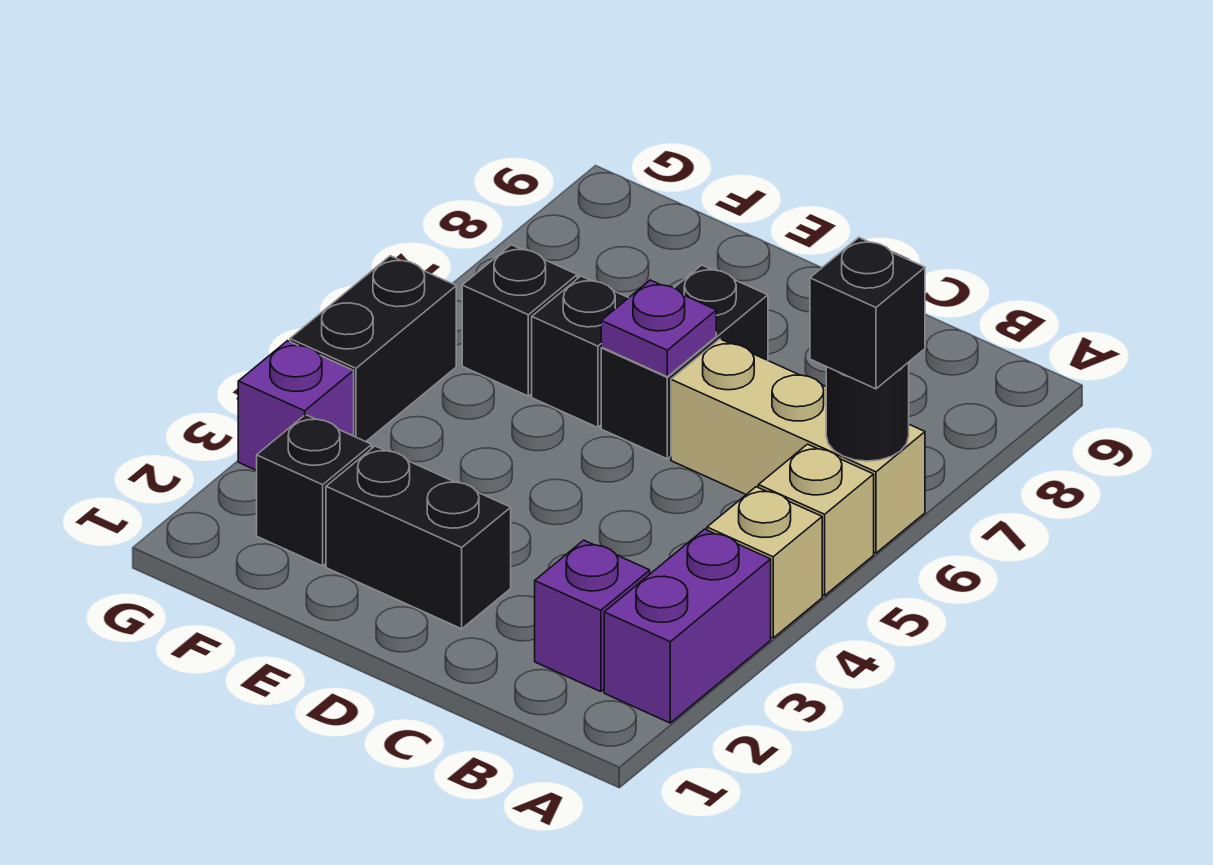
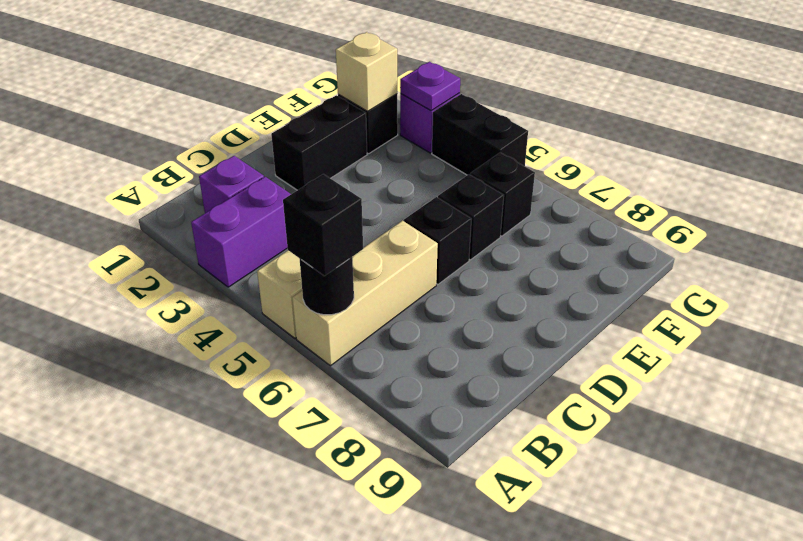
purple brick A2:A3 level 1 -> purple brick A3:B3 level 1
tan brick A4 level 1 -> tan brick F2 level 2
black brick D6:D7 level 1 -> black brick D6 level 1
purple plate D6 level 2 -> purple plate G3 level 2

